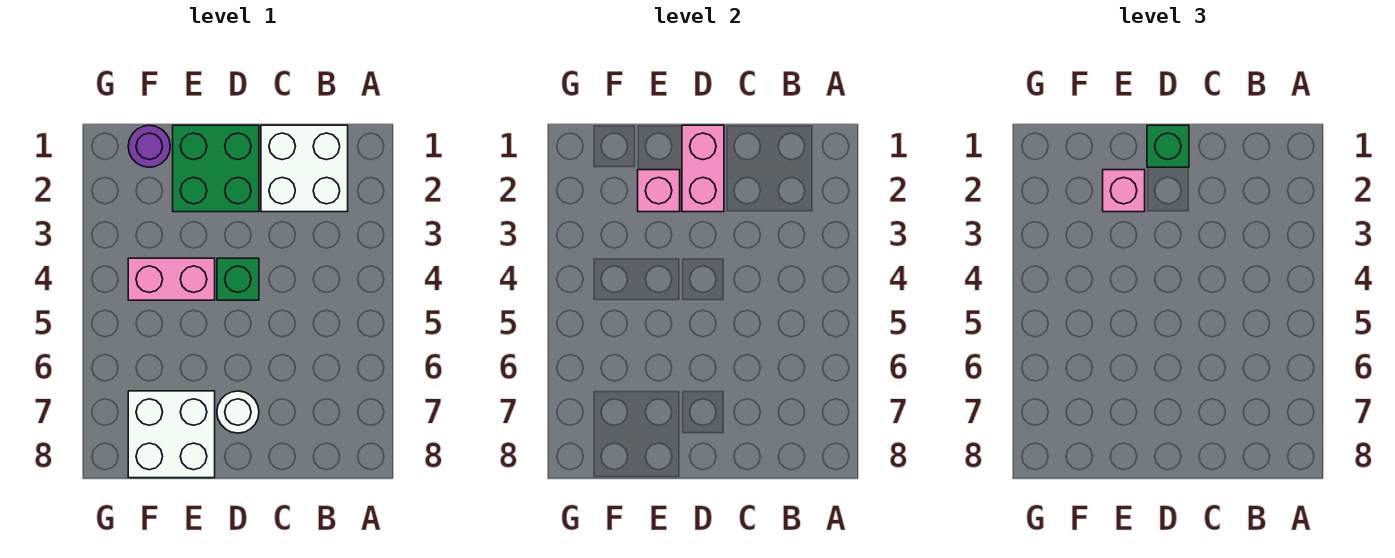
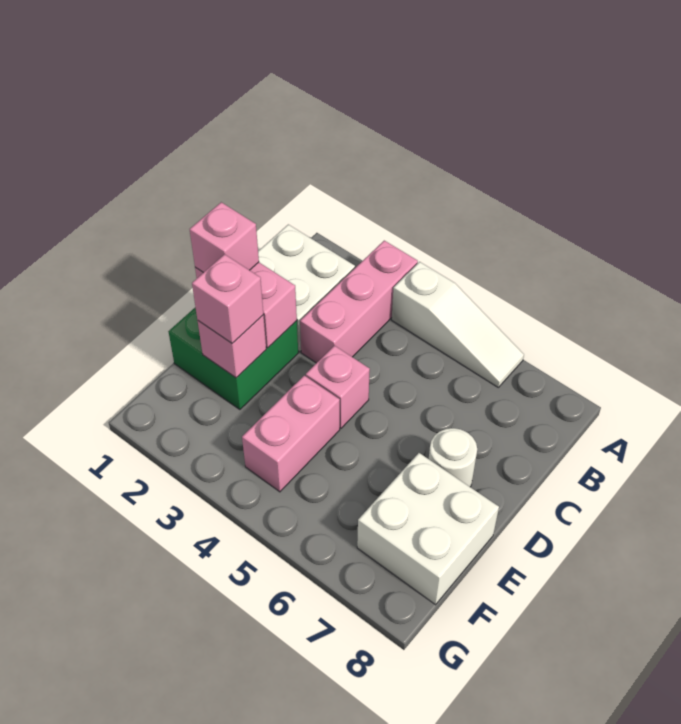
none -> pink brick A3:C3 level 1
none -> white slope A4:A6 level 1 top 4
green brick D1 level 3 -> pink brick D1 level 3
green brick D4 level 1 -> pink brick D4 level 1
purple round brick F1 level 1 -> none

